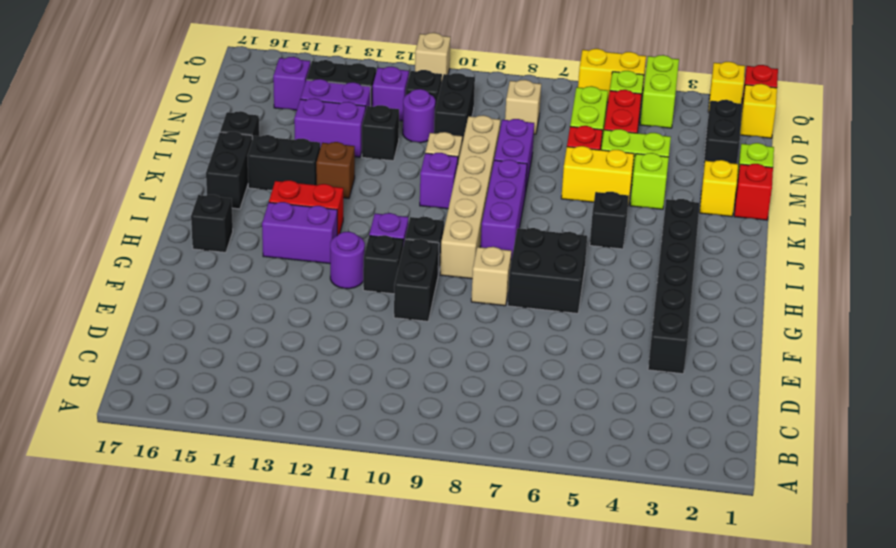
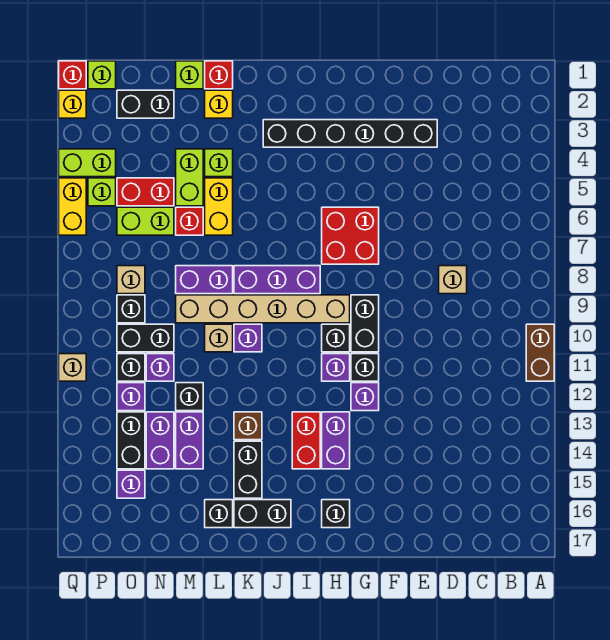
none -> brown brick A10:A11 level 1
black brick F10:G10 level 1 -> black brick G9:G10 level 1
black brick G6:H7 level 1 -> red brick G6:H7 level 1
tan brick G8 level 1 -> tan brick D8 level 1
purple round brick G12 level 1 -> purple brick G12 level 1
black brick J5 level 1 -> black brick O9 level 1
purple round brick N11 level 1 -> purple brick N11 level 1
yellow brick P1 level 1 -> lime brick P1 level 1

